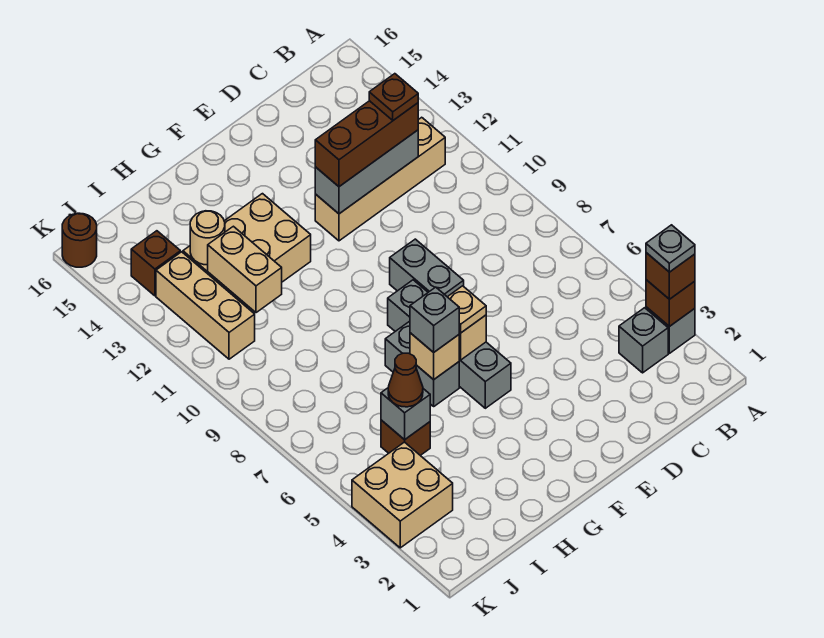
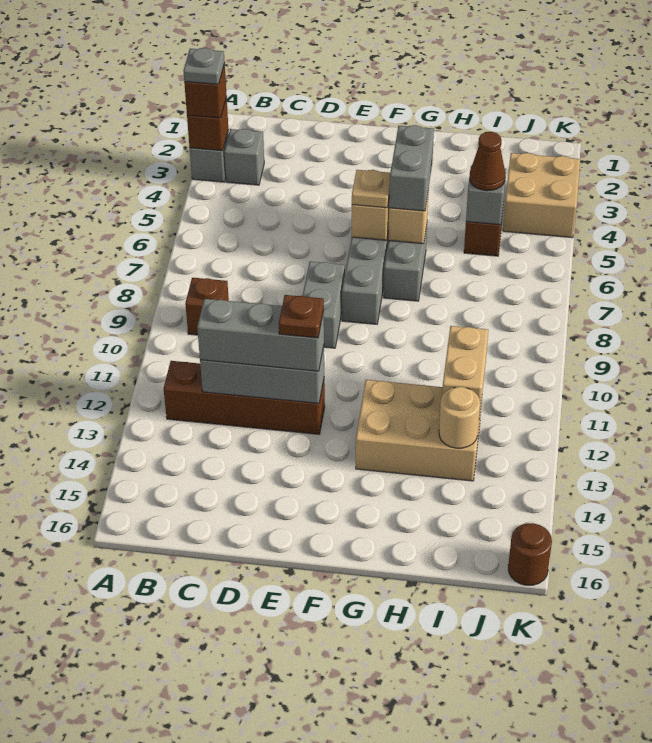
tan brick B12:E12 level 1 -> brown brick B12:E12 level 1
brown brick C12:E12 level 3 -> grey brick C12:E12 level 3
brown plate C12 level 4 -> brown plate E12 level 4
grey brick G6 level 3 -> grey brick G5:G6 level 3
tan brick J11:J13 level 1 -> none
brown brick J14 level 1 -> brown brick B9 level 1

